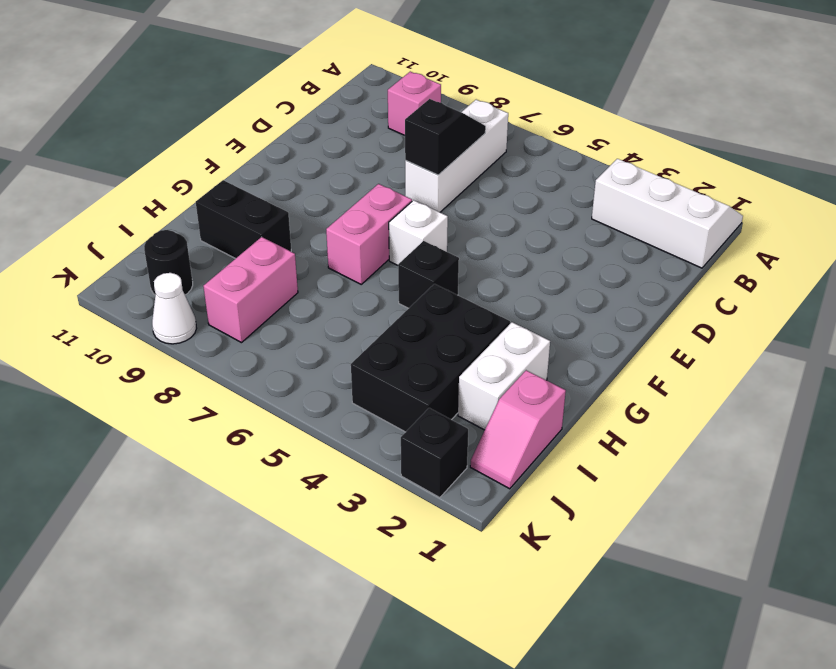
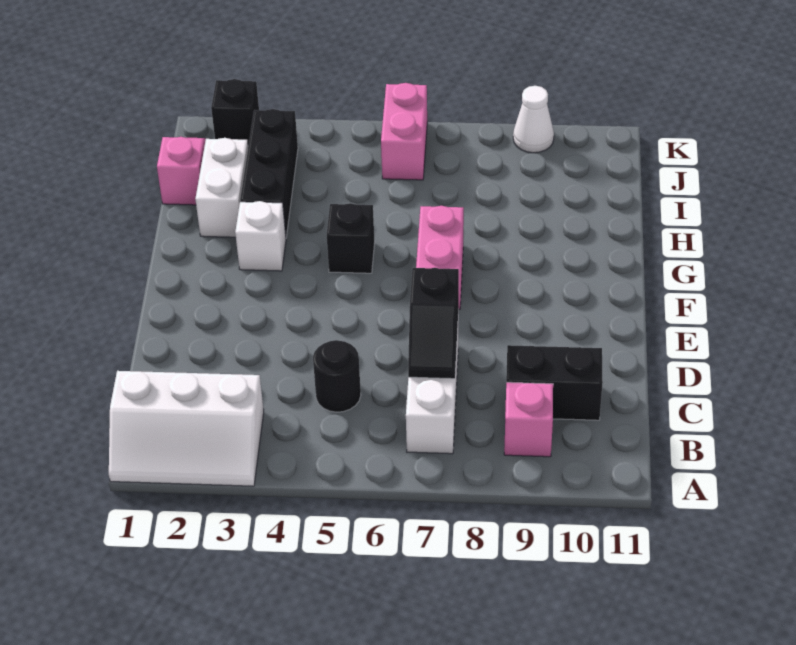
white brick F6 level 1 -> white brick G3 level 1
black brick H3:J4 level 1 -> black brick H3:J3 level 1
black brick H9:H10 level 1 -> black brick C9:C10 level 1
pink brick I8:J8 level 1 -> pink brick J6:K6 level 1
black round brick J10 level 1 -> black round brick C5 level 1

